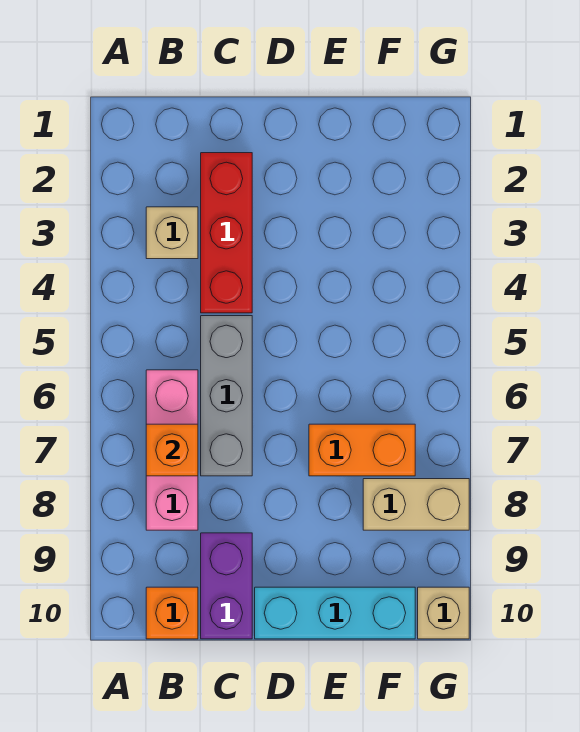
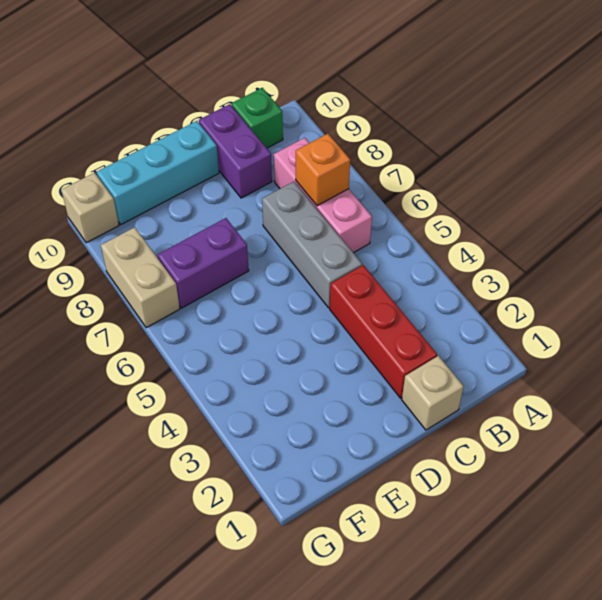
tan brick B3 level 1 -> tan brick C1 level 1
orange brick B10 level 1 -> green brick B10 level 1
orange brick E7:F7 level 1 -> purple brick E7:F7 level 1
tan brick F8:G8 level 1 -> tan brick G7:G8 level 1

